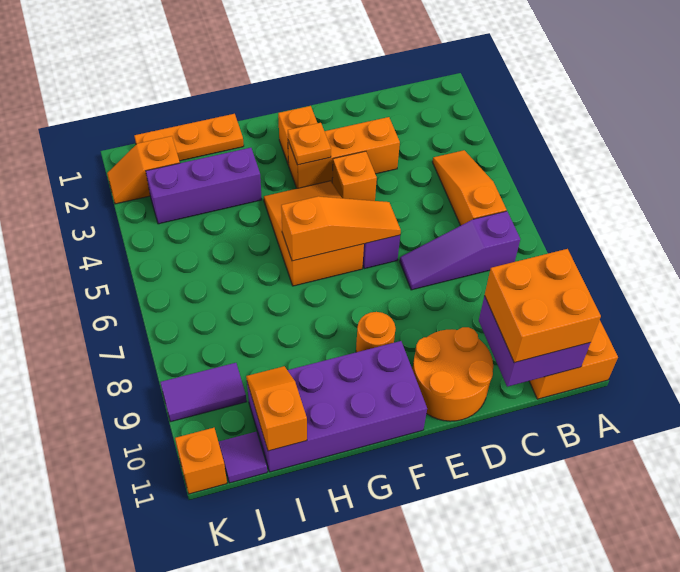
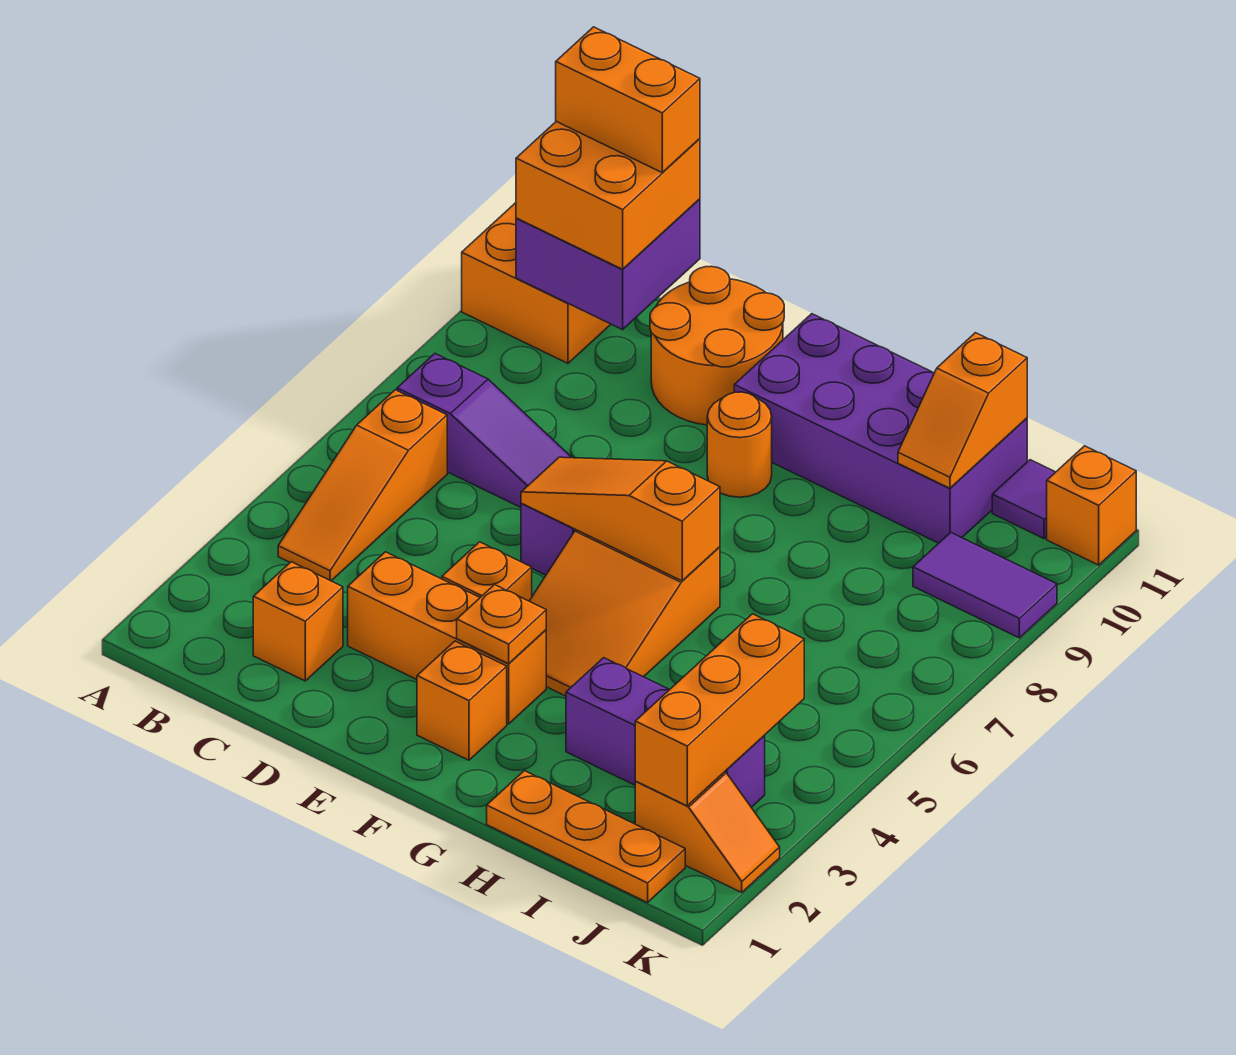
none -> orange brick B11:C11 level 4
none -> orange brick C2 level 1
none -> orange brick J2:J4 level 2

